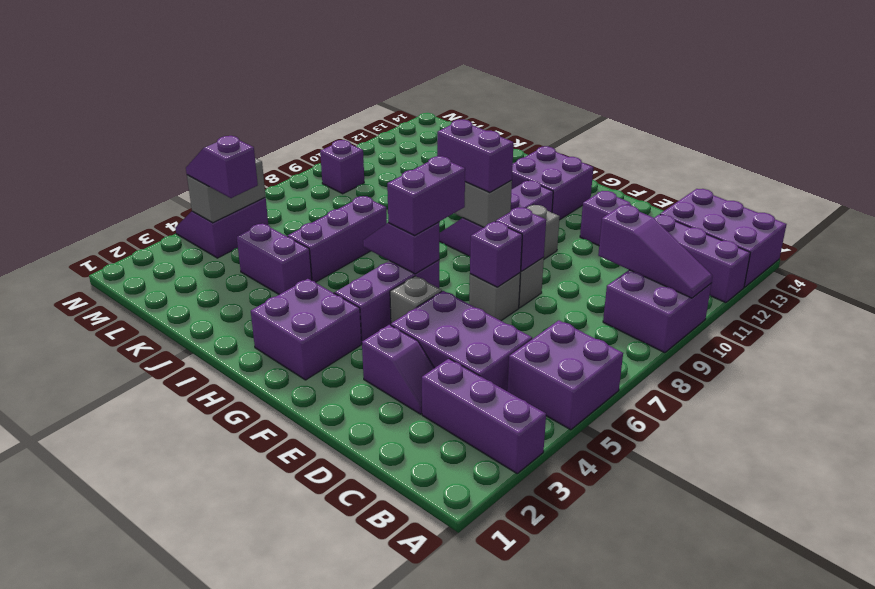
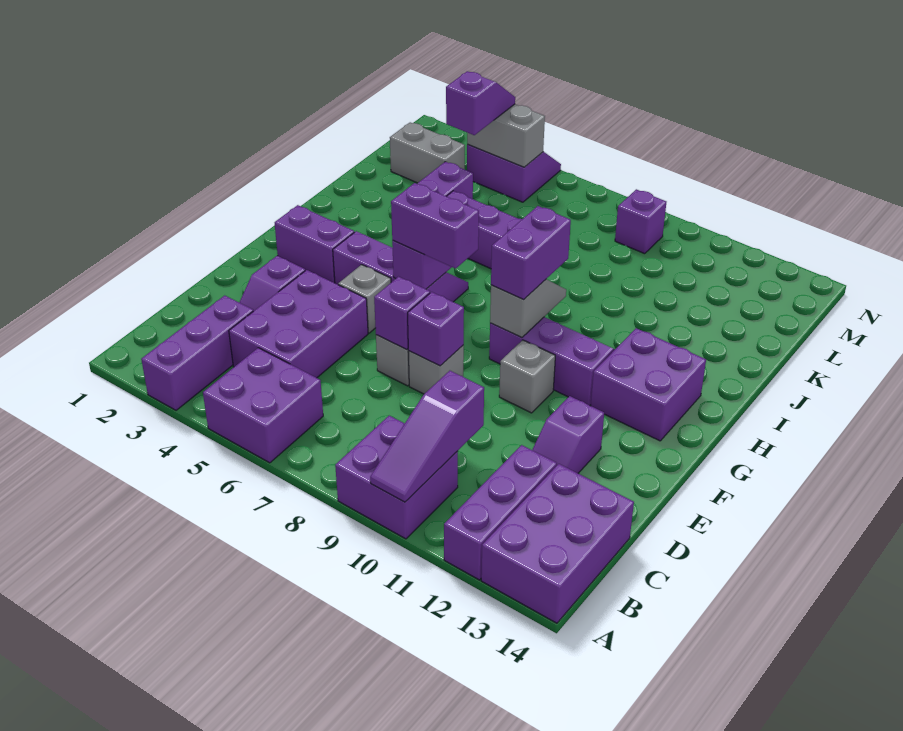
purple brick G2:H3 level 1 -> purple brick G2:G3 level 1
none -> grey brick L2:L3 level 1

